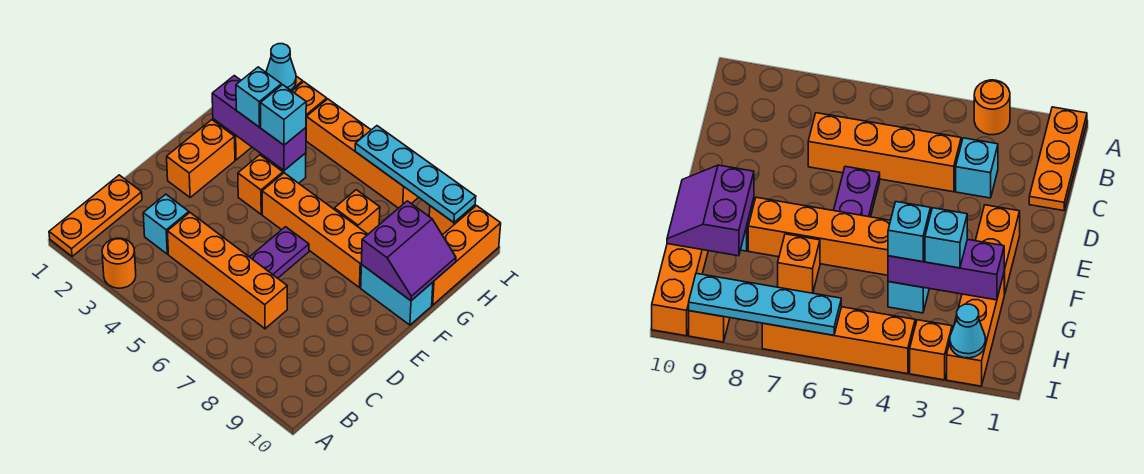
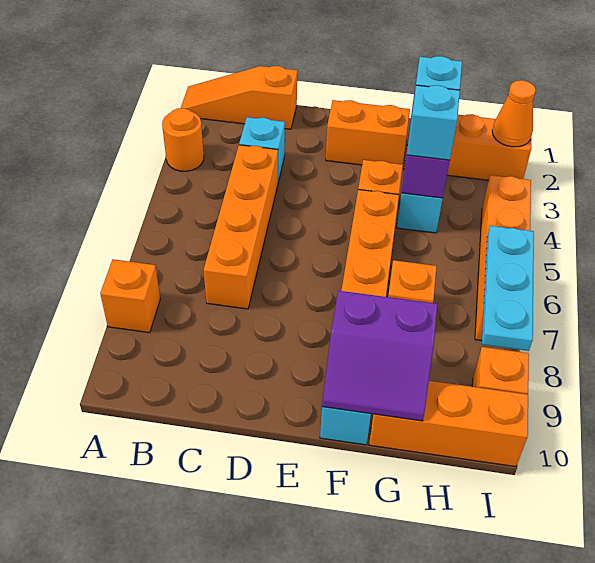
orange plate A1:C1 level 1 -> orange slope A1:C1 level 1 top C
purple plate D6:E6 level 1 -> none
cyan cone I2 level 2 -> orange cone I2 level 2
orange brick I3 level 1 -> orange brick A8 level 1
cyan plate I6:I9 level 2 -> cyan plate I6:I8 level 2

